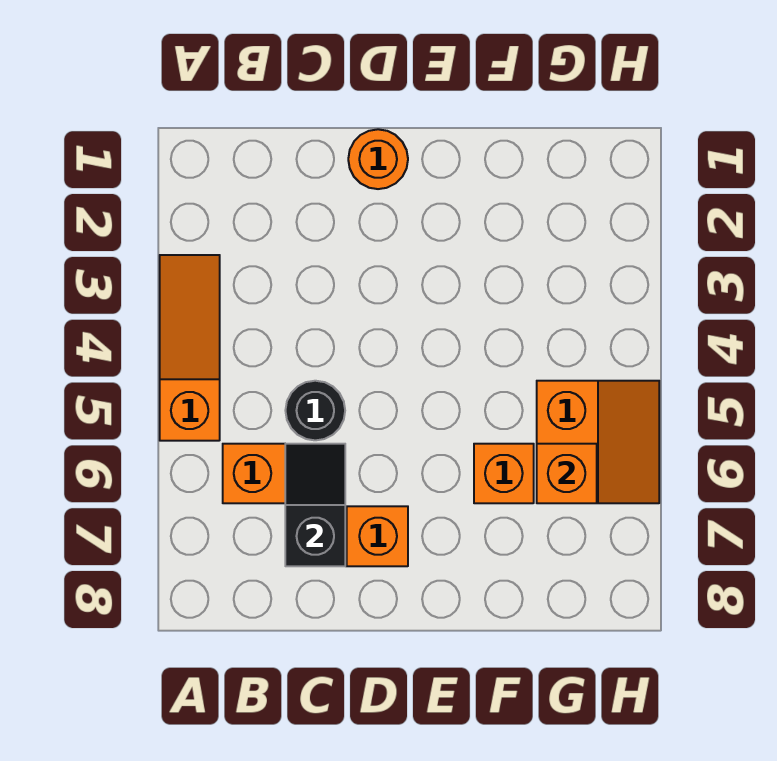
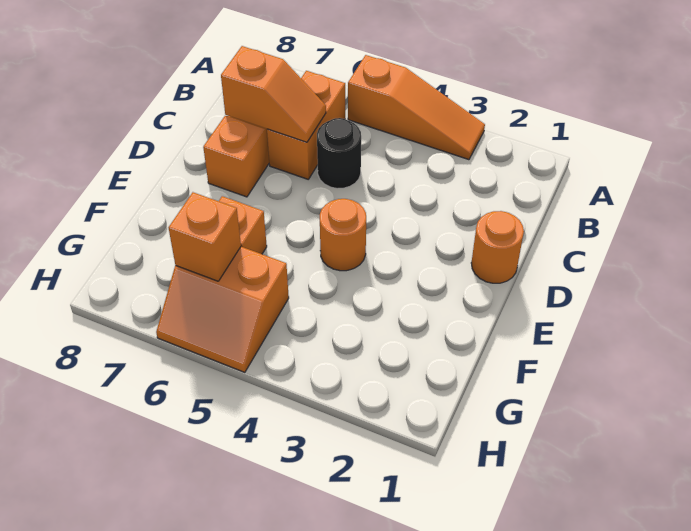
black slope C6:C7 level 2 top 7 -> orange slope C6:C7 level 2 top 7
none -> orange round brick E4 level 1

